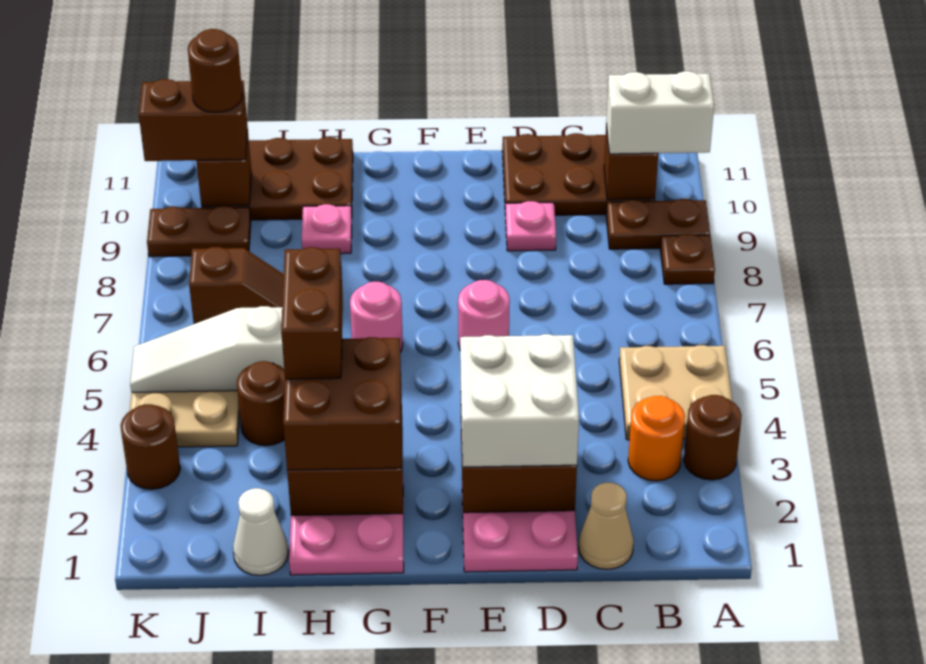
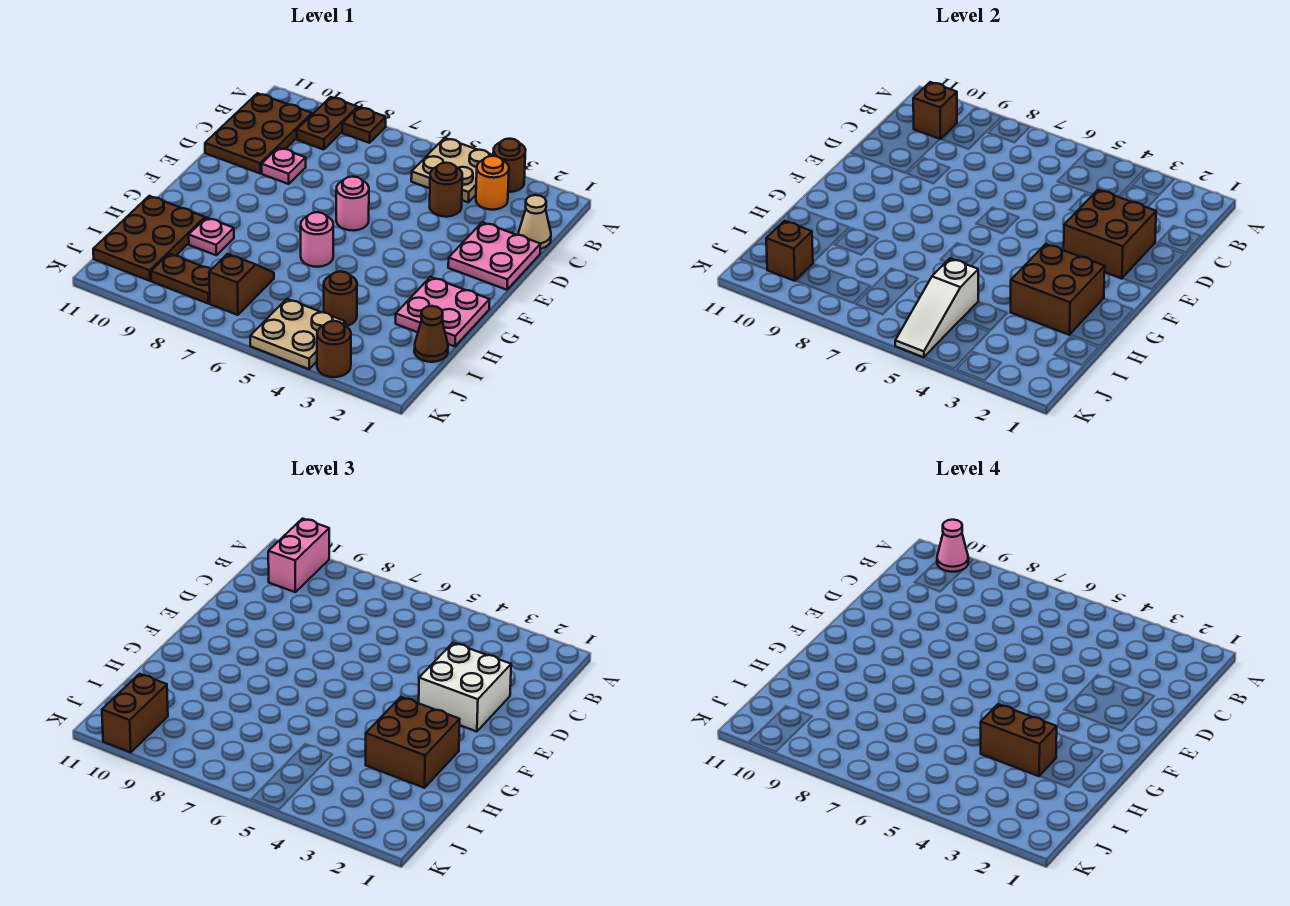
white brick A10:B10 level 3 -> pink brick A10:B10 level 3
none -> pink cone A10 level 4
white cone I1 level 1 -> brown cone I1 level 1
brown plate J9:K9 level 1 -> brown plate J8:J9 level 1
brown round brick J10 level 4 -> brown round brick C4 level 1

